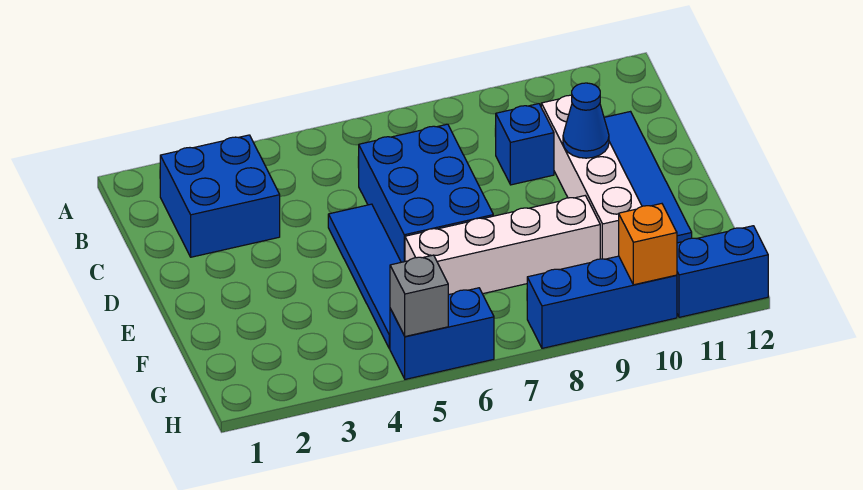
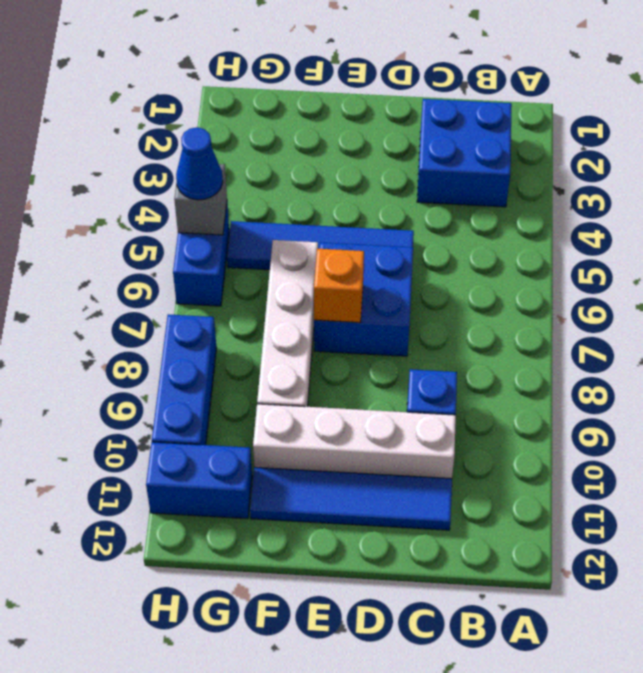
blue brick C6:E7 level 1 -> blue brick D6:E7 level 1
blue cone D10 level 2 -> blue cone H5 level 3
orange brick H10 level 2 -> orange brick E7 level 2
blue brick H11:H12 level 1 -> blue brick G11:H11 level 1

